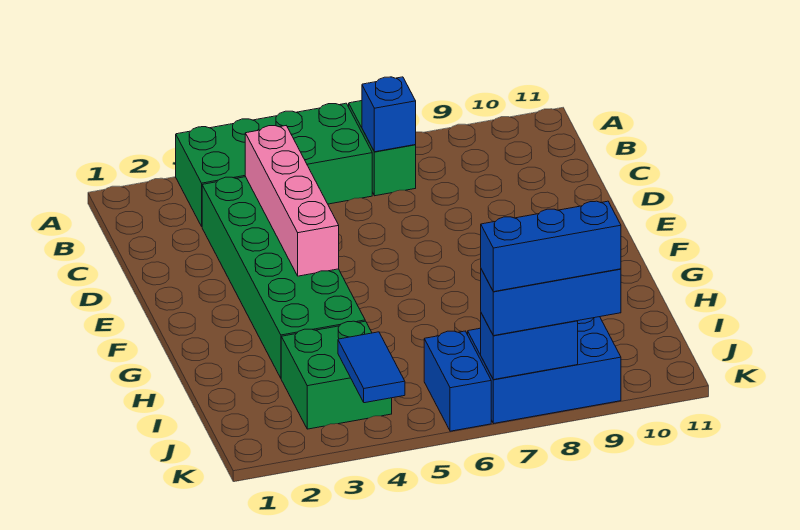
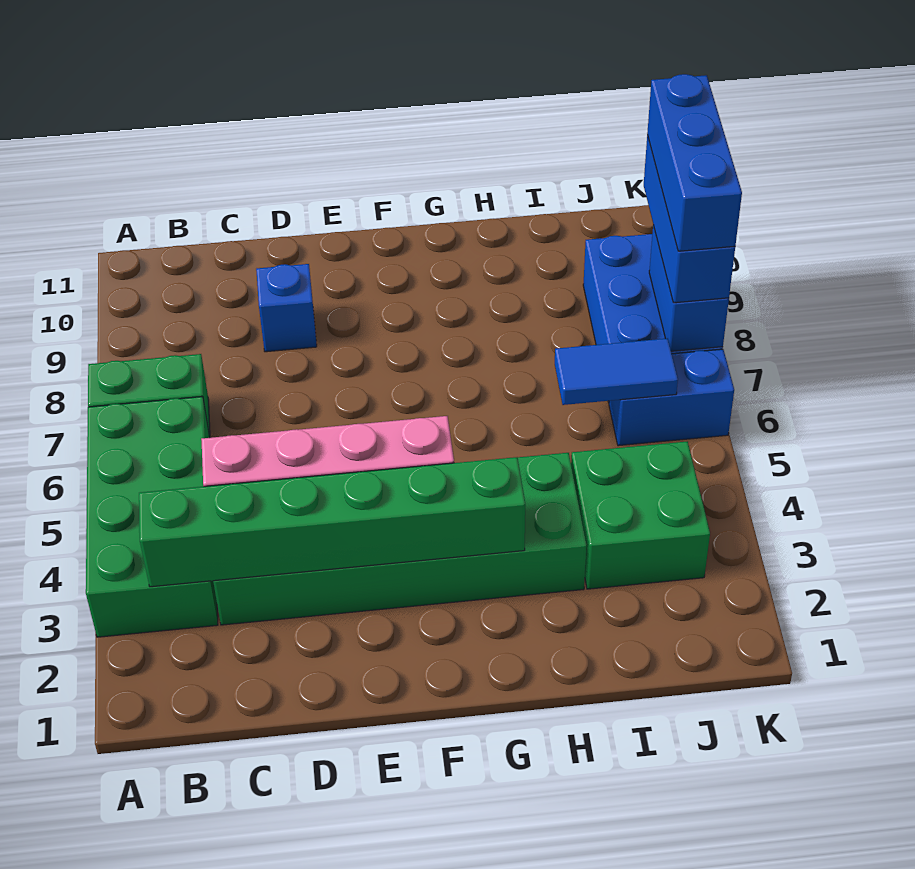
none -> green brick B3:G3 level 2
blue brick B7 level 2 -> blue brick D9 level 1
blue tile J4:K4 level 2 -> blue tile I6:J6 level 2

